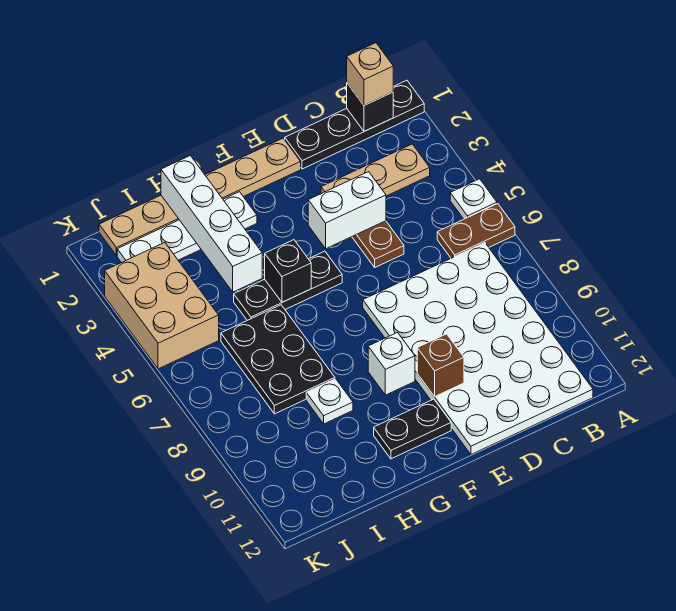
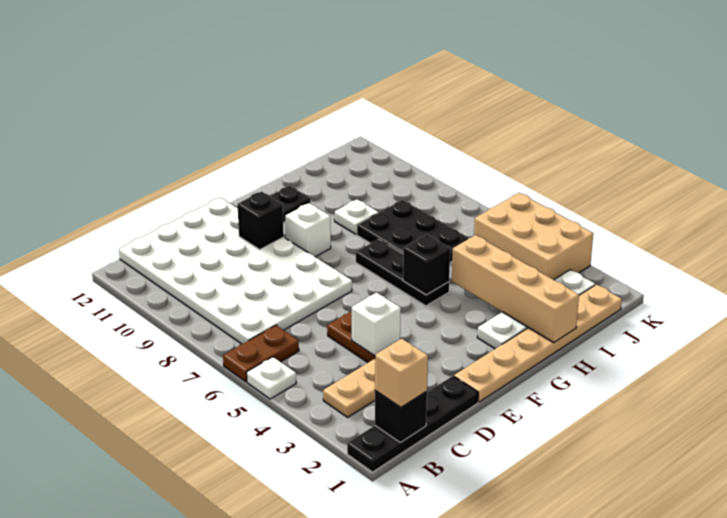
white brick D4:E4 level 2 -> white brick D4 level 2
brown brick E10 level 2 -> black brick E10 level 2
black plate F5:H5 level 1 -> black plate G5:G7 level 1
white brick H1:H4 level 2 -> tan brick H1:H4 level 2

